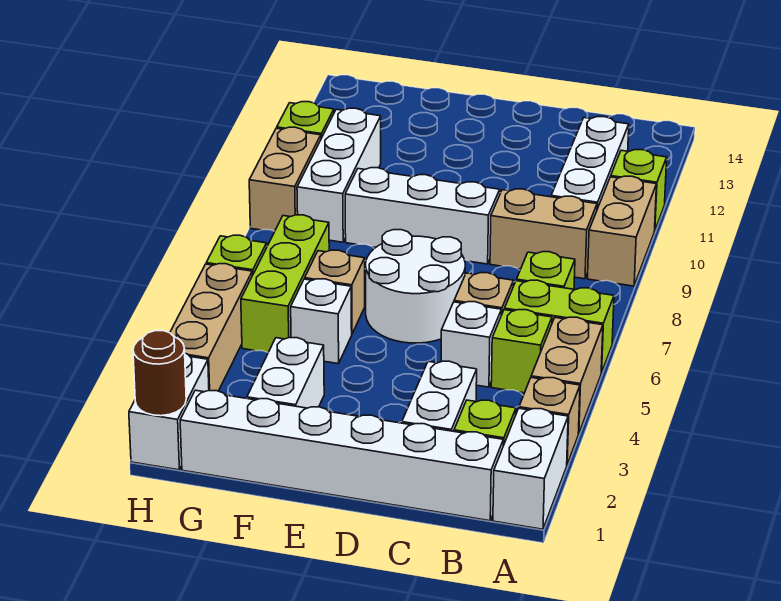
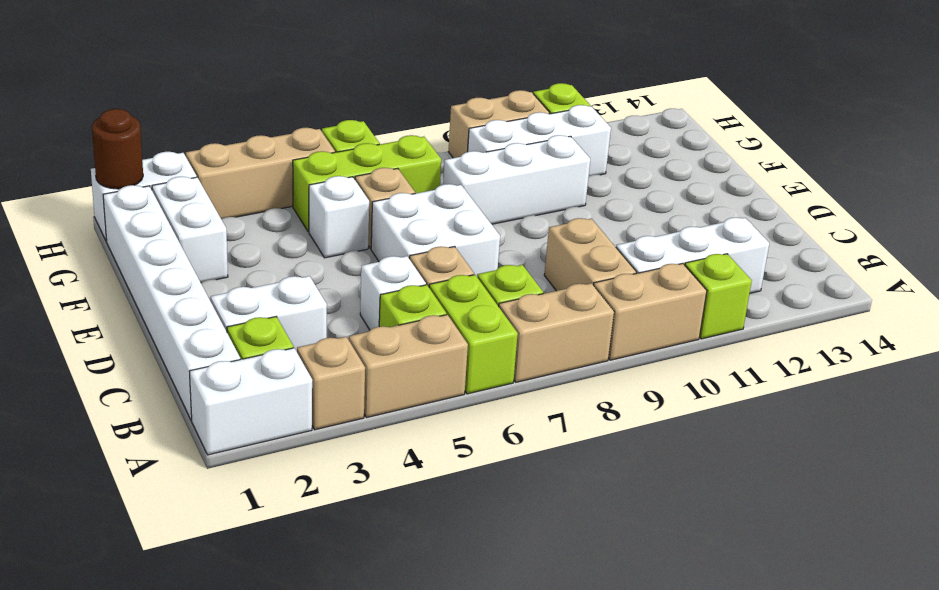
none -> tan brick A7:A8 level 1
white round brick D6:E7 level 1 -> white brick D6:E7 level 1
white brick D9:F9 level 1 -> white brick F8:F10 level 1
white brick F2:F3 level 1 -> white brick F2:G2 level 1

